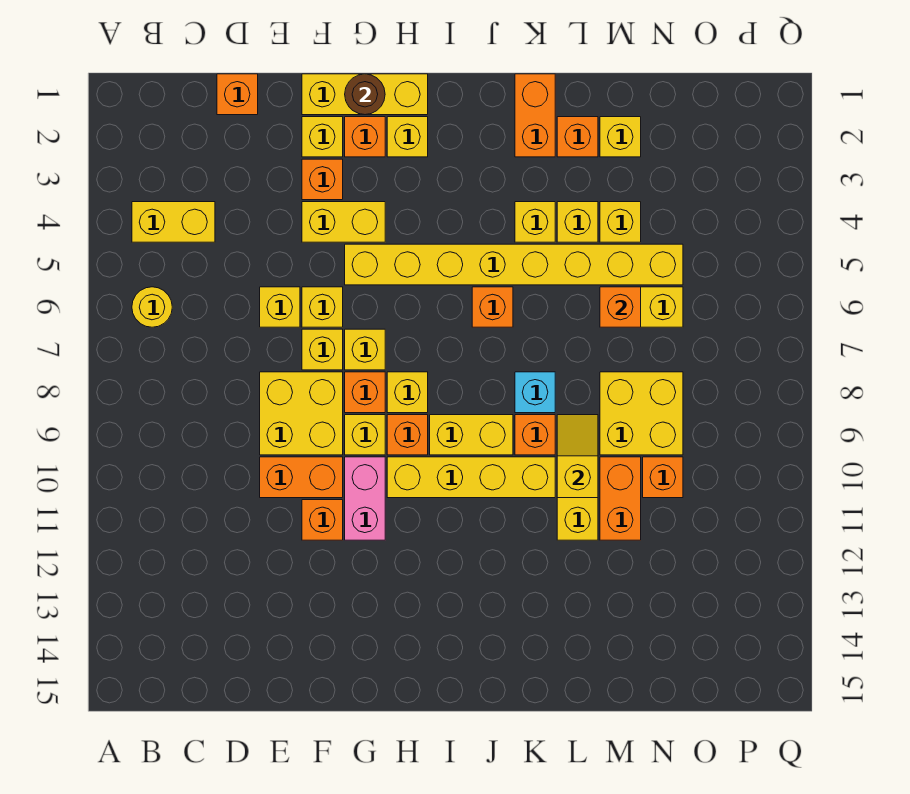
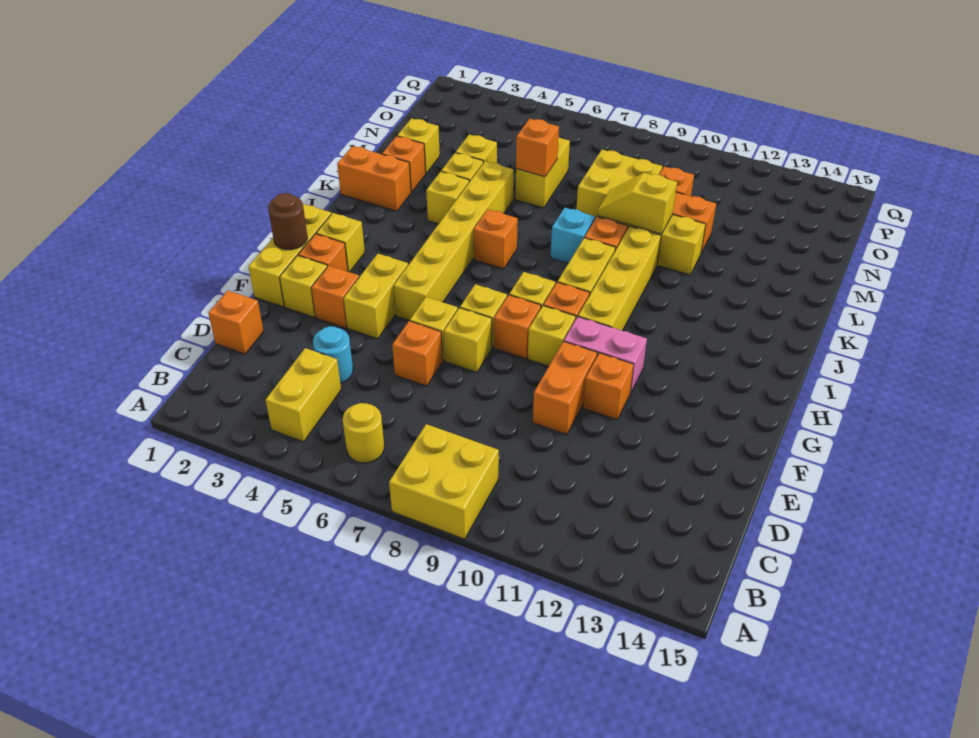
none -> cyan round brick D4 level 1
yellow brick E6 level 1 -> orange brick E6 level 1
yellow brick E8:F9 level 1 -> yellow brick A8:B9 level 1
yellow brick G5:N5 level 1 -> yellow brick G5:L5 level 1

